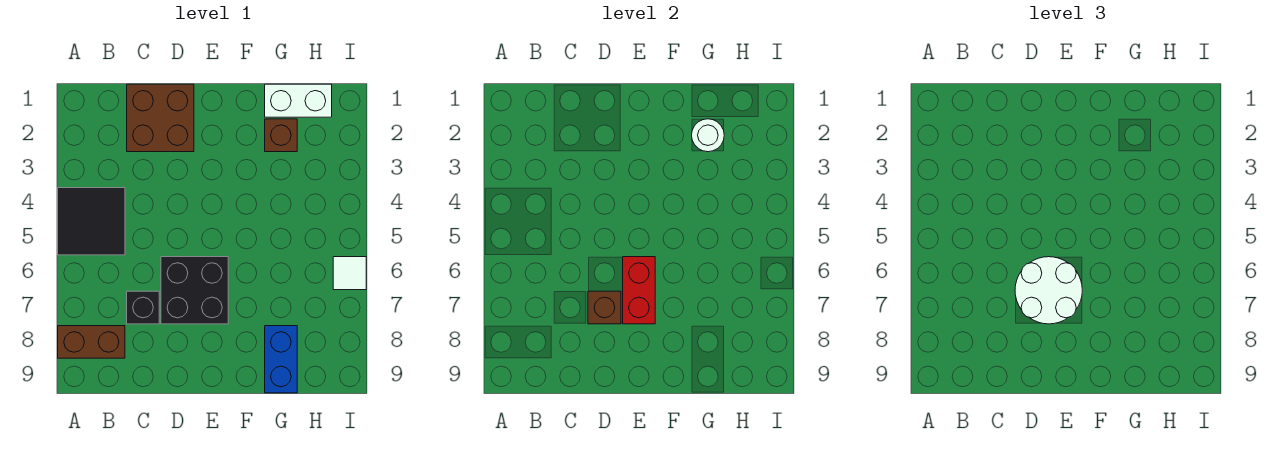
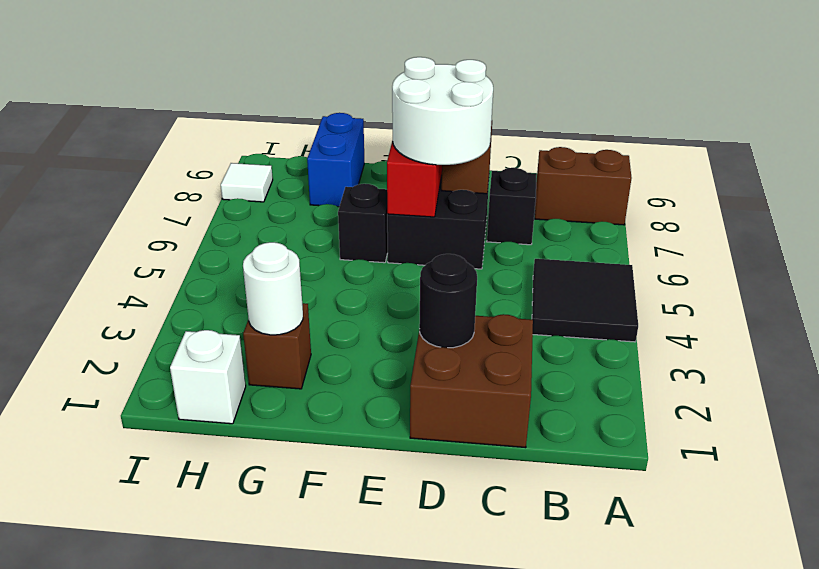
none -> black round brick D2 level 2
none -> black brick F6 level 1
white brick G1:H1 level 1 -> white brick H1 level 1
white tile I6 level 1 -> white tile I8 level 1

